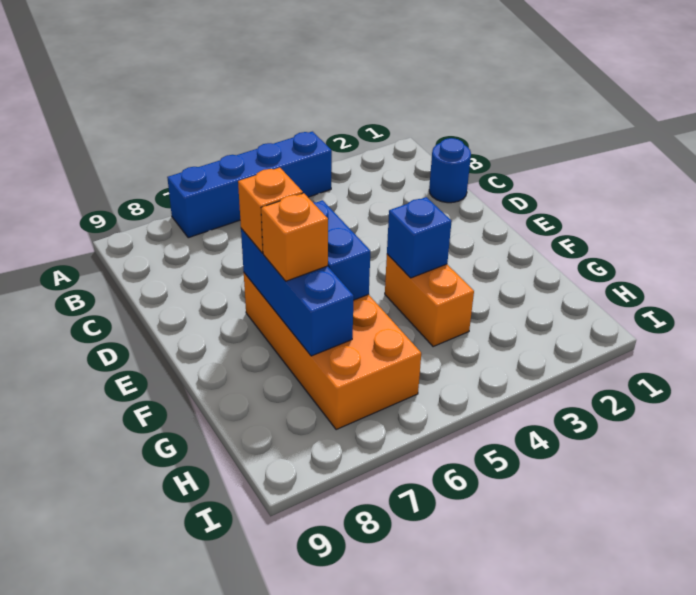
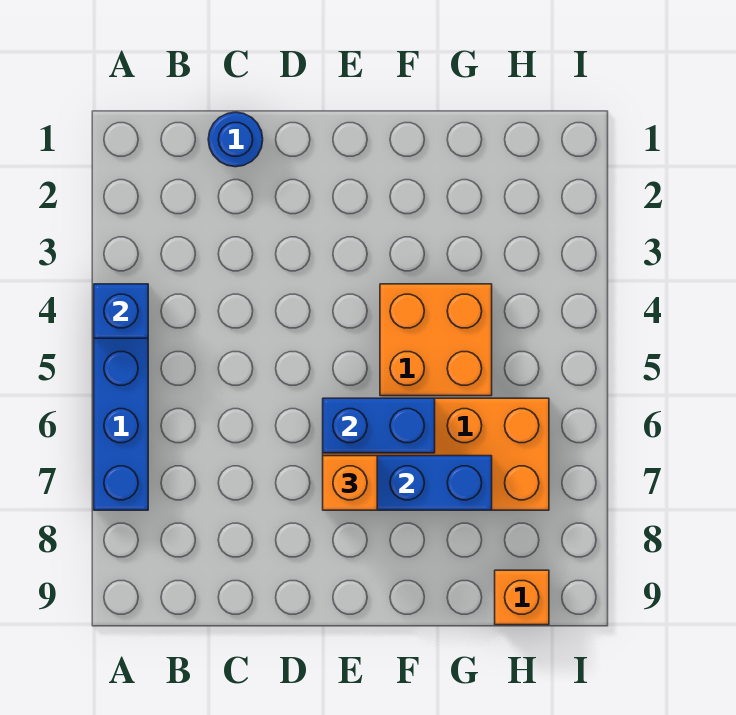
orange brick F4:G4 level 1 -> orange brick F4:G5 level 1
blue brick F4 level 2 -> blue brick A4 level 2
orange brick F7 level 3 -> orange brick H9 level 1

